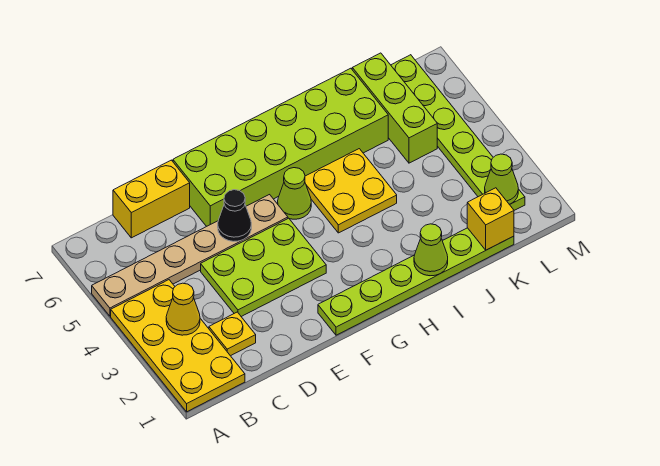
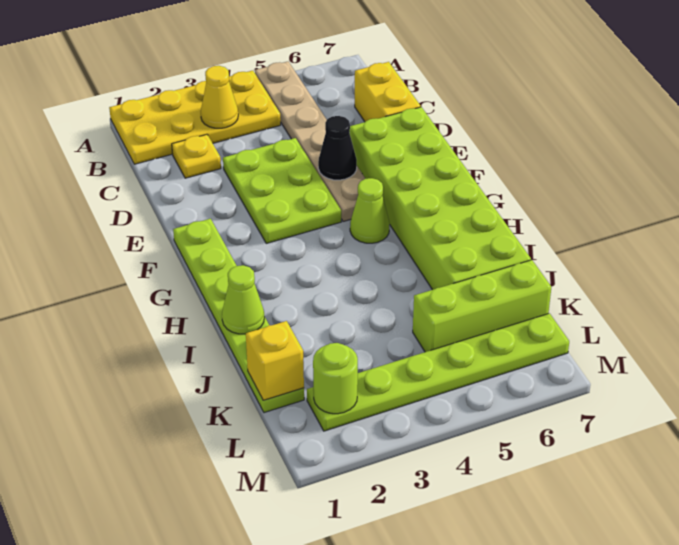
yellow plate H4:I5 level 1 -> none
lime cone L2 level 2 -> lime round brick L2 level 2

